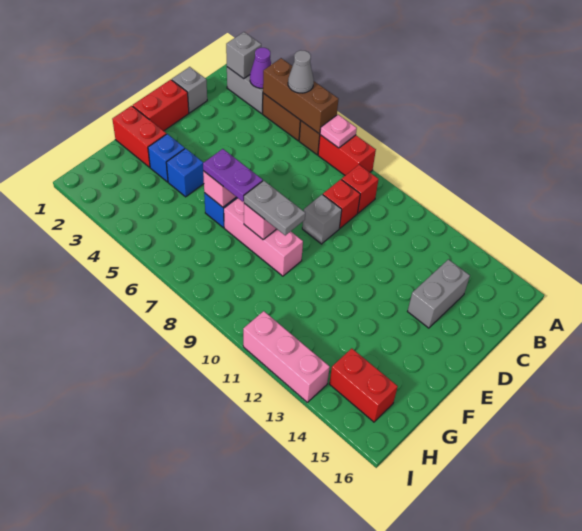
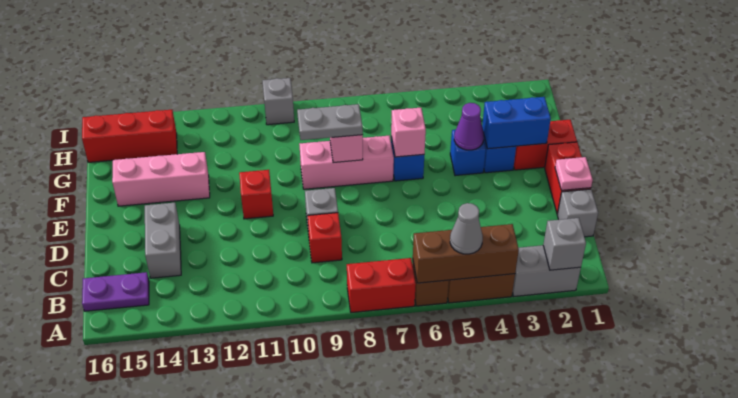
purple cone A3 level 2 -> purple cone F4 level 2
pink plate A7 level 2 -> pink plate D1 level 2
red brick B9 level 1 -> red brick E11 level 1
none -> blue brick F2:F3 level 2
purple plate F6:F7 level 3 -> purple plate B15:B16 level 1
red brick H14:H15 level 1 -> red brick H14:H16 level 1
none -> grey brick I10 level 1
pink brick I11:I13 level 1 -> pink brick F13:F15 level 1

